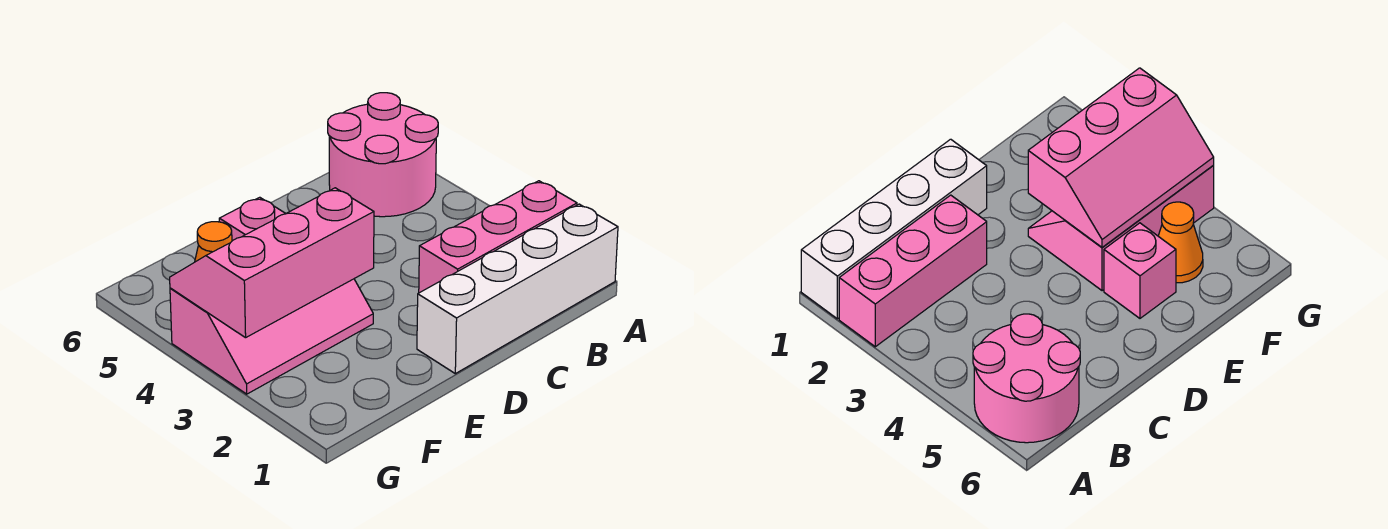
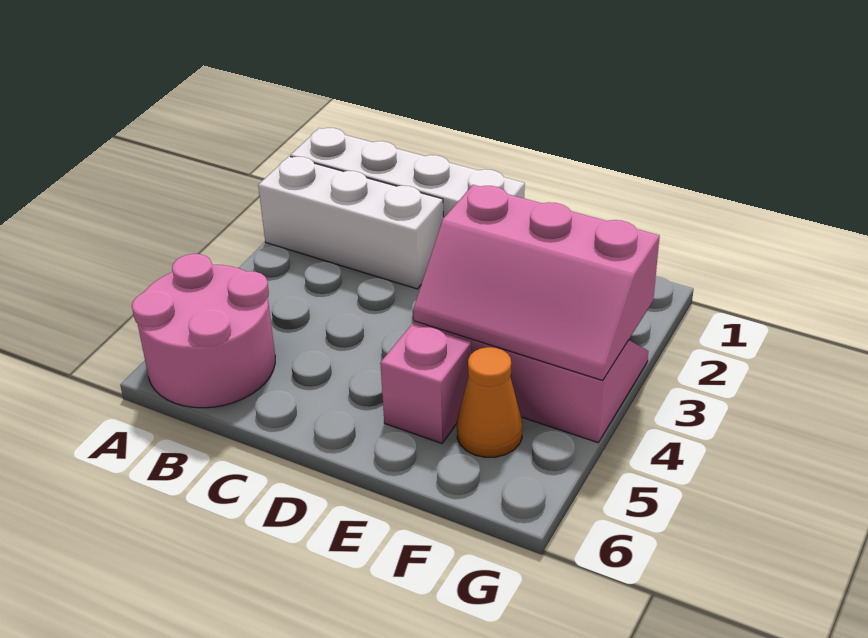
pink brick A2:C2 level 1 -> white brick A2:C2 level 1

